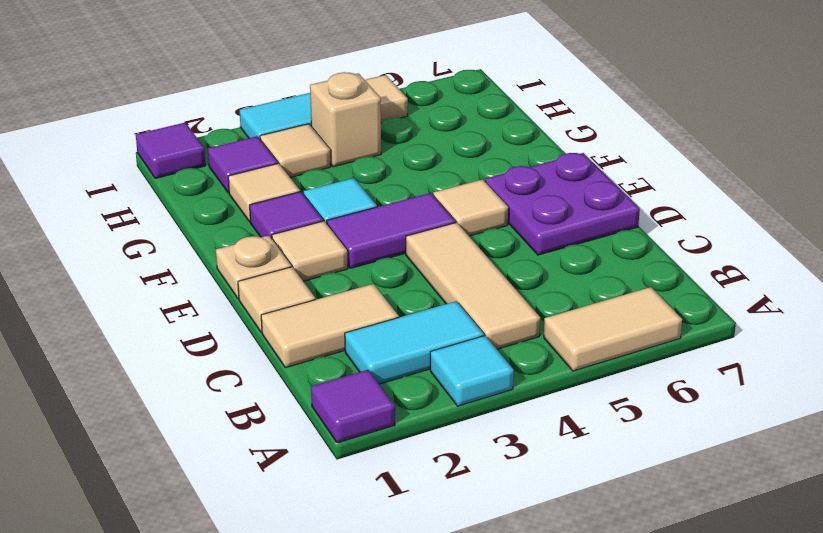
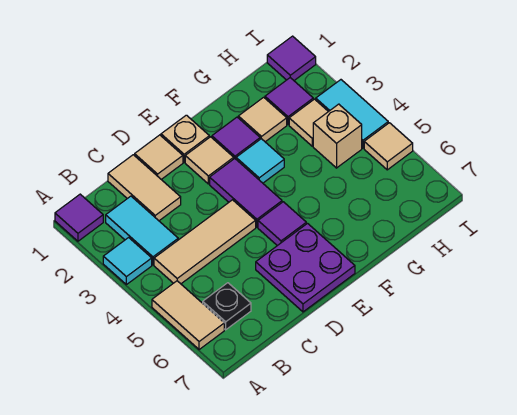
none -> black plate B6 level 1
tan tile E5 level 1 -> purple tile E5 level 1

